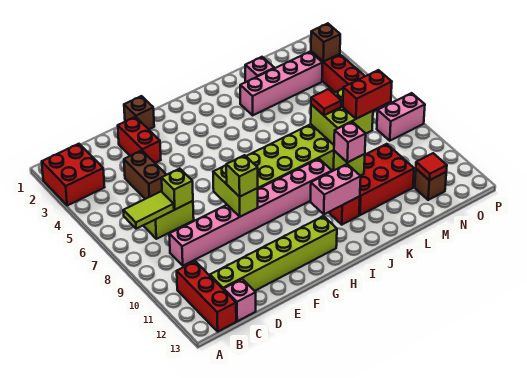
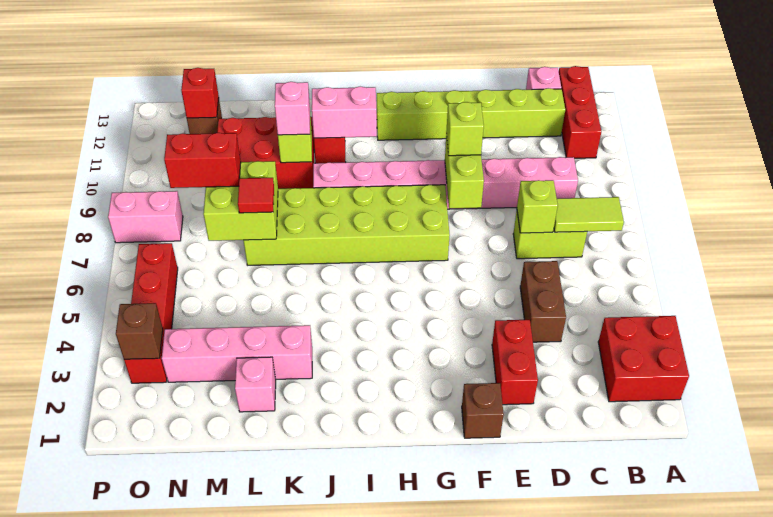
red tile N12 level 2 -> red brick N12 level 2

